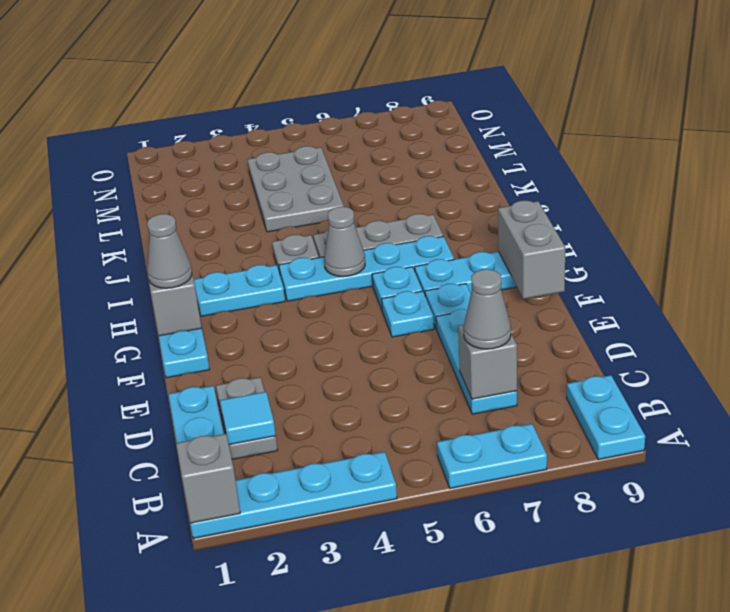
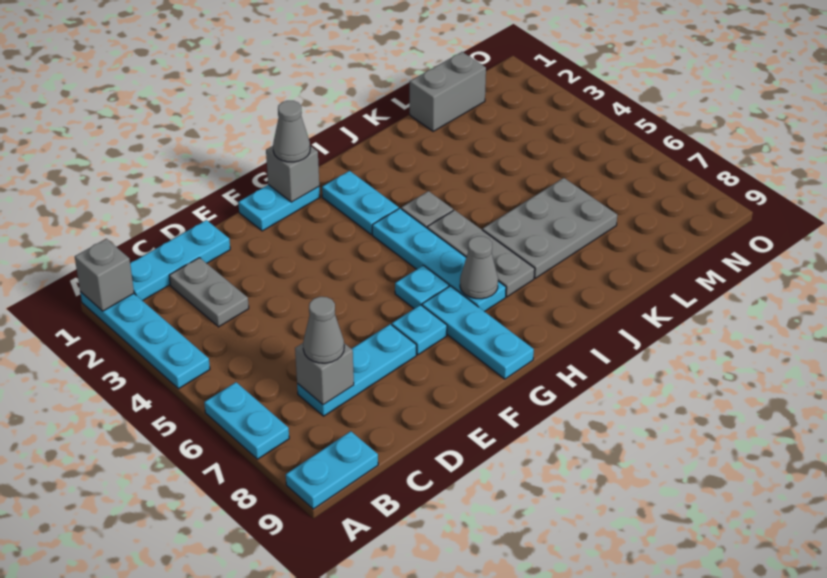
grey plate C2:D2 level 1 -> grey plate C2:C3 level 1
cyan tile C2 level 2 -> none
cyan plate F6 level 1 -> none
grey brick F9:G9 level 2 -> grey brick L1:M1 level 1
grey cone H5 level 2 -> grey cone H7 level 2
grey plate K4:M5 level 1 -> grey plate J6:L7 level 1

